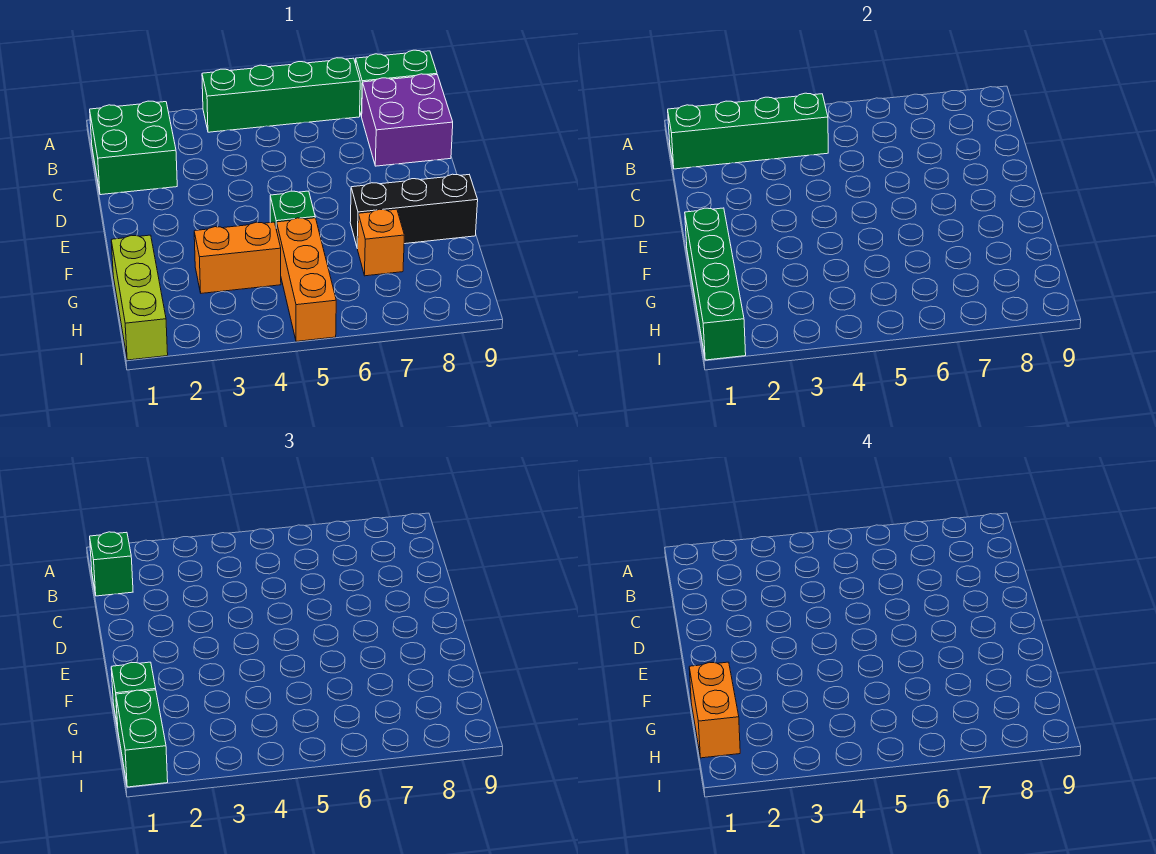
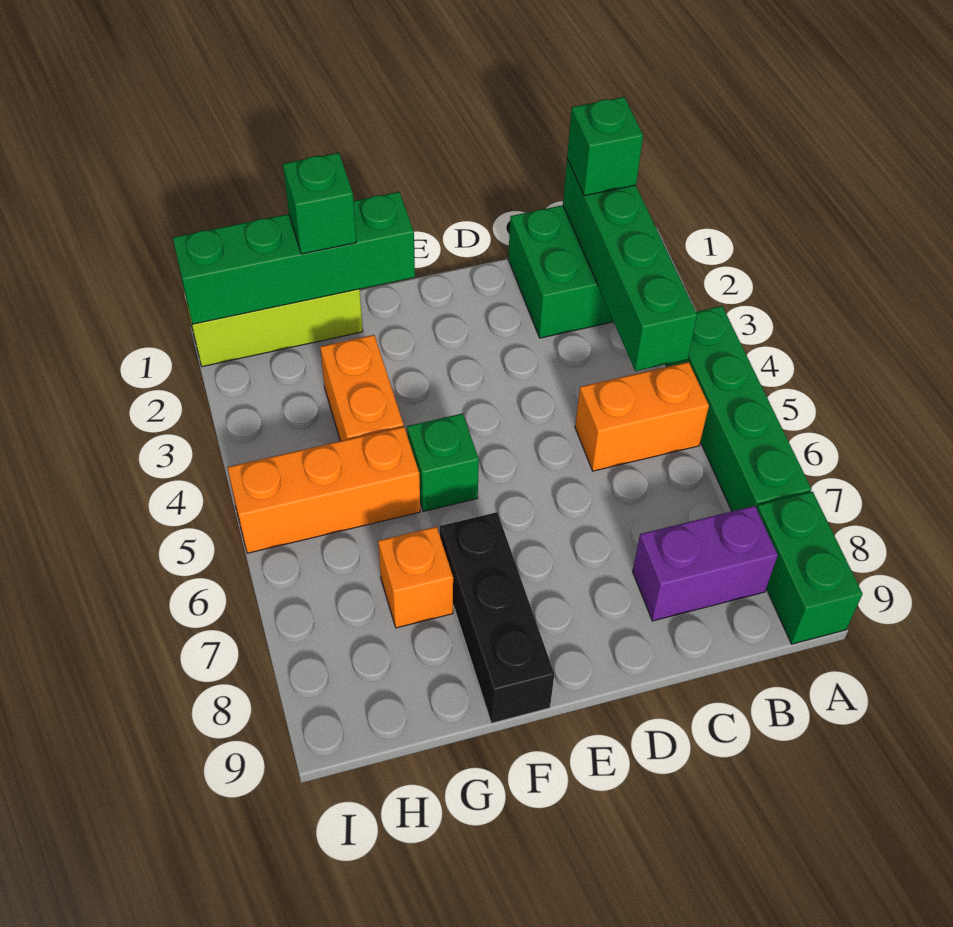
purple brick B8:C9 level 1 -> purple brick B8:C8 level 1
orange brick G1:H1 level 4 -> orange brick B5:C5 level 1
green brick H1:I1 level 3 -> none

